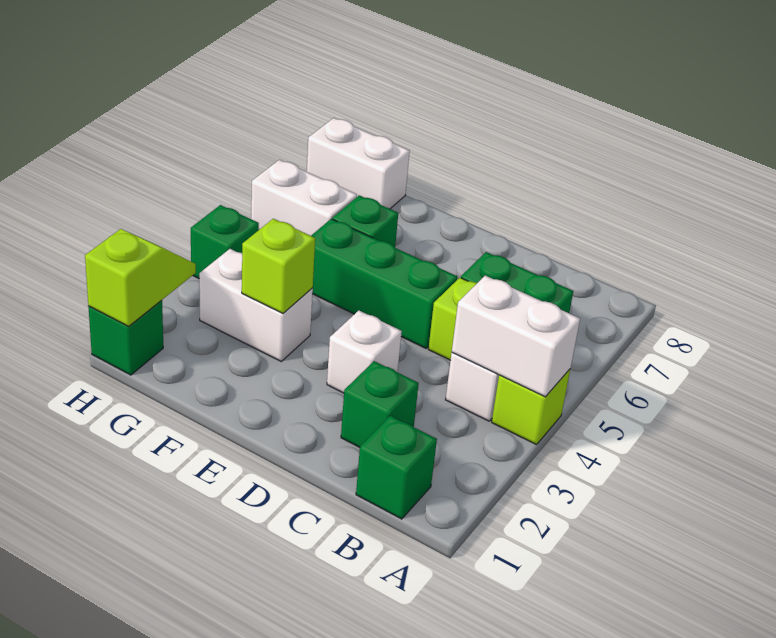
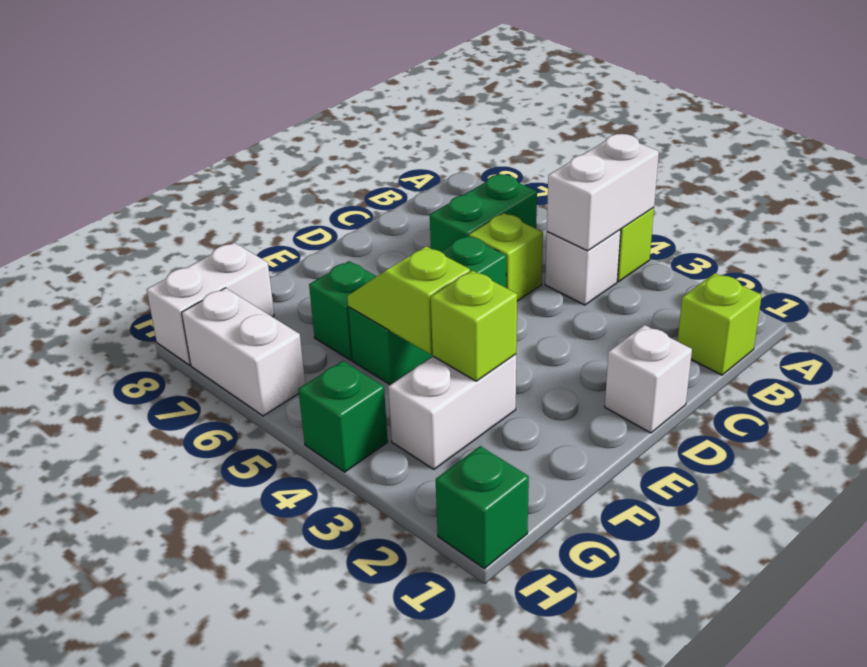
green brick B1 level 1 -> lime brick B1 level 1
green brick C2 level 1 -> none
white brick D3 level 1 -> white brick D1 level 1
white brick G6:H6 level 1 -> white brick H6:H7 level 1
lime slope H1:H2 level 2 top 1 -> lime slope F4:F5 level 2 top 4

